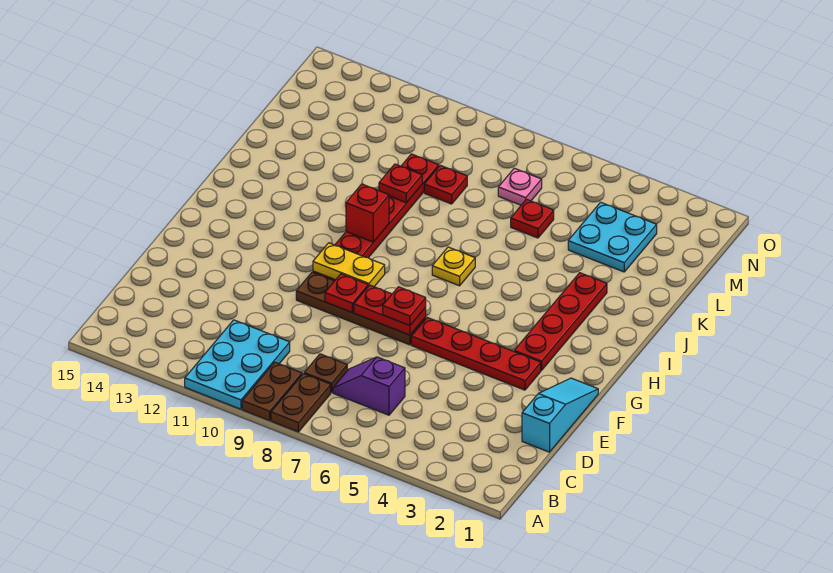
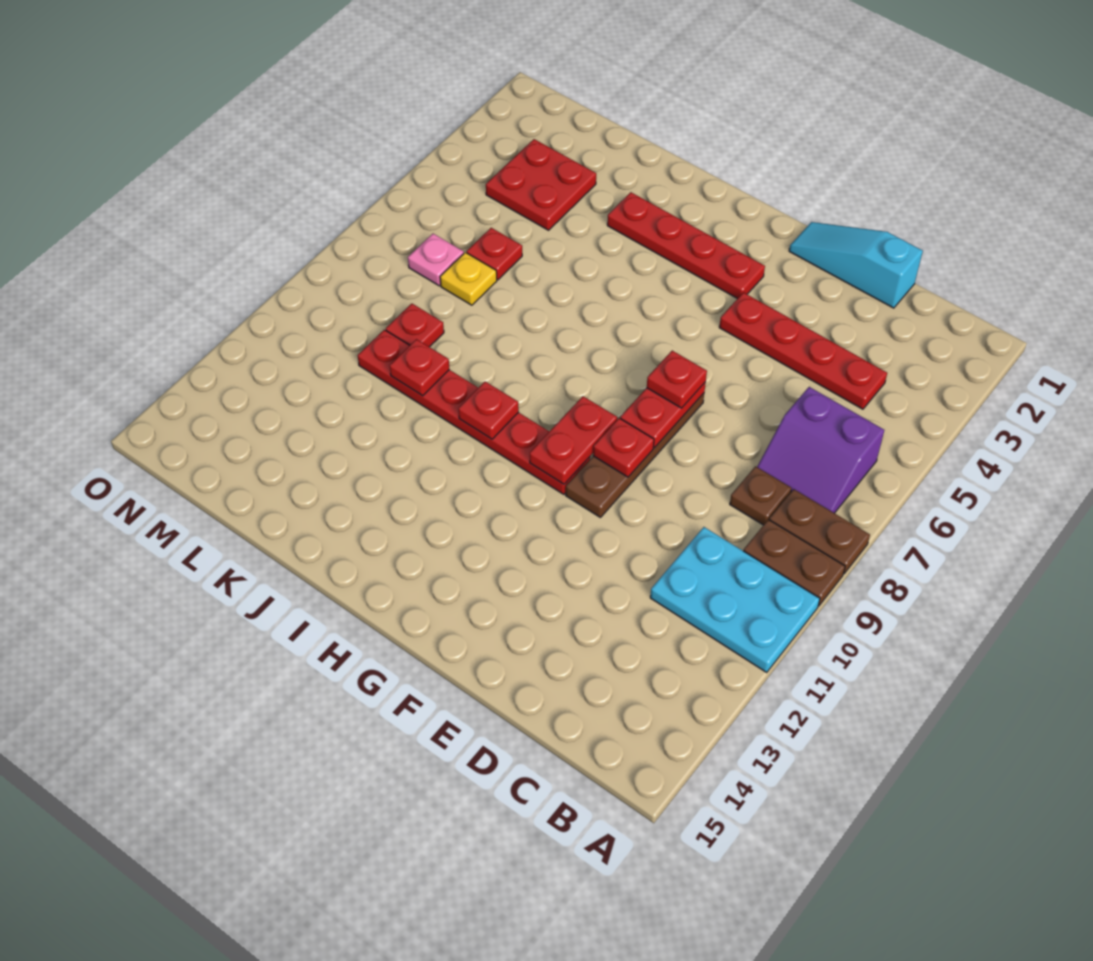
purple slope C6:C7 level 1 top 6 -> purple slope B6:C7 level 1 top 6
red plate F3:F6 level 1 -> red plate C4:F4 level 1
yellow plate G9:G10 level 2 -> red plate G9:G10 level 2
yellow plate I7 level 1 -> yellow plate L7 level 1
red brick I10 level 2 -> red plate I10 level 2
cyan plate L3:M4 level 1 -> red plate L3:M4 level 1

